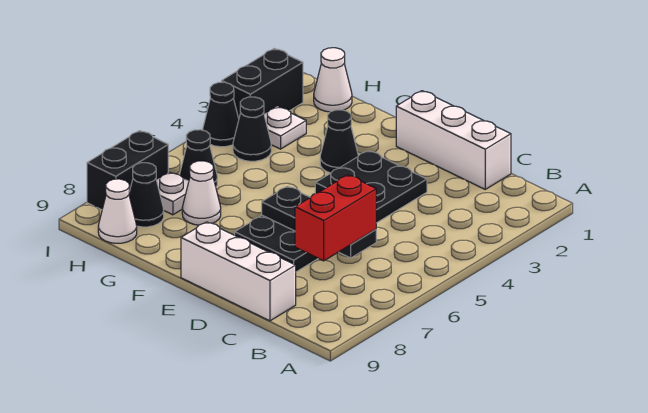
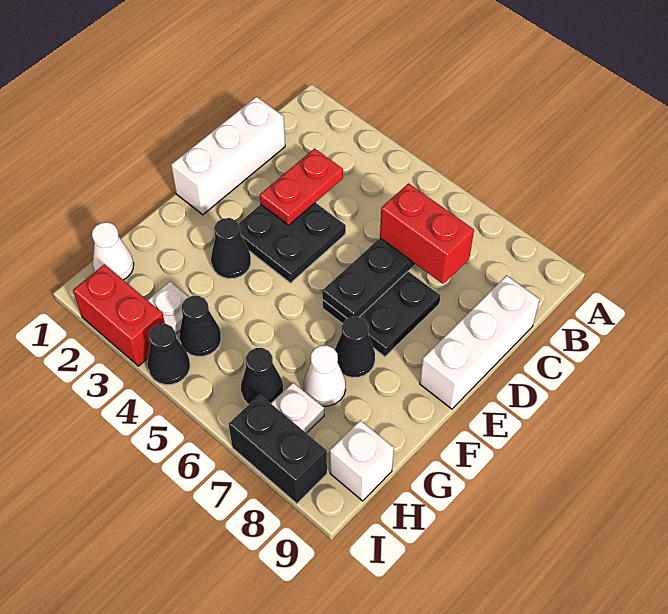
none -> red plate C3:D3 level 2
black cone H8 level 1 -> black cone F7 level 1
white cone H9 level 1 -> white brick H9 level 1
black brick I2:I3 level 1 -> red brick I2:I3 level 1

